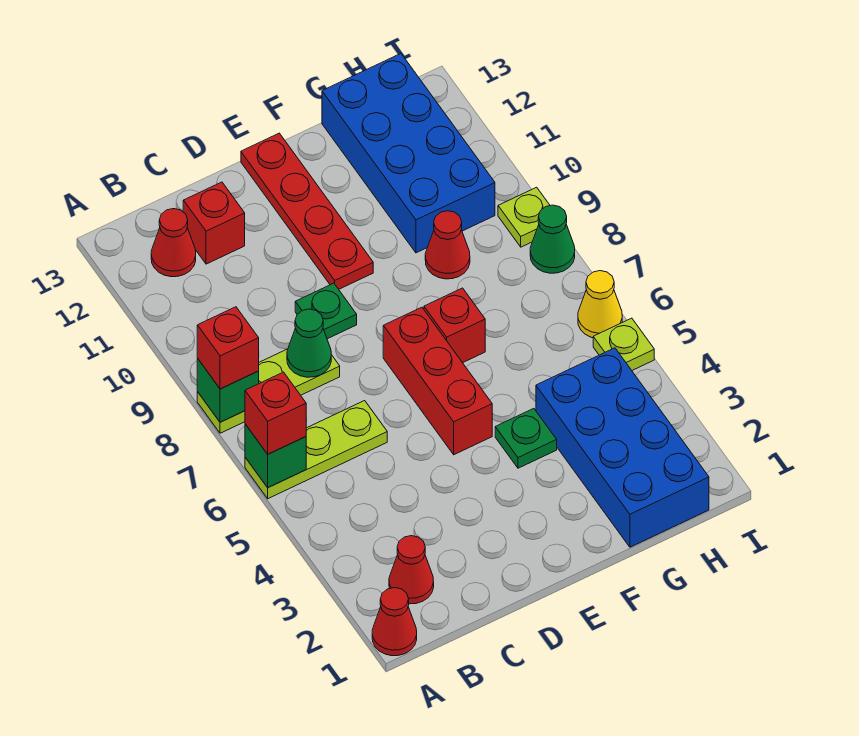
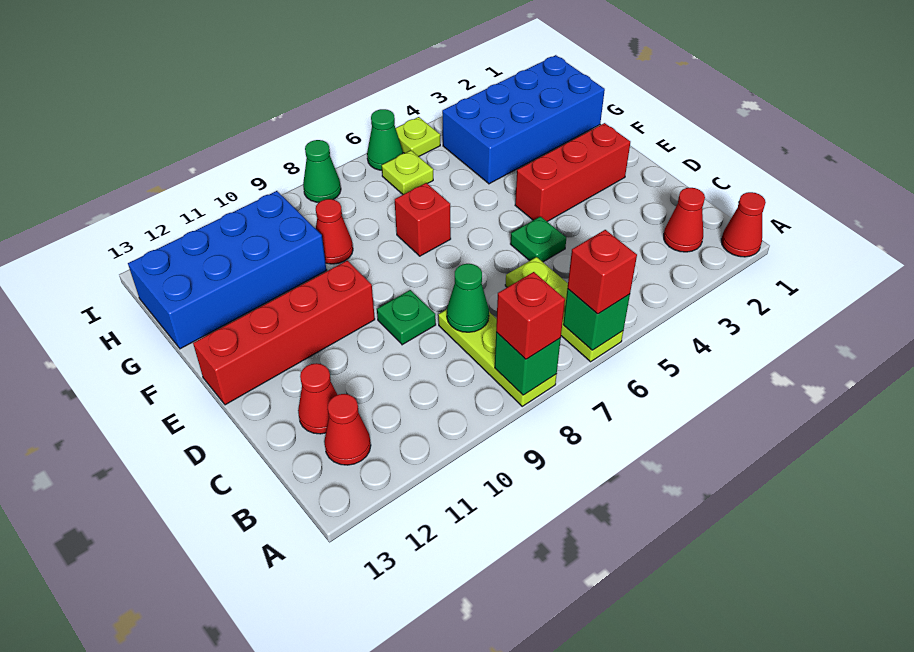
red brick C12 level 1 -> red cone C12 level 1
red brick E5:E7 level 1 -> red brick E2:E4 level 1
red plate E10:E13 level 1 -> red brick E10:E13 level 1
green plate F4 level 1 -> green plate D5 level 1
yellow cone I6 level 1 -> green cone I6 level 1
lime plate I9 level 1 -> lime plate H6 level 1

